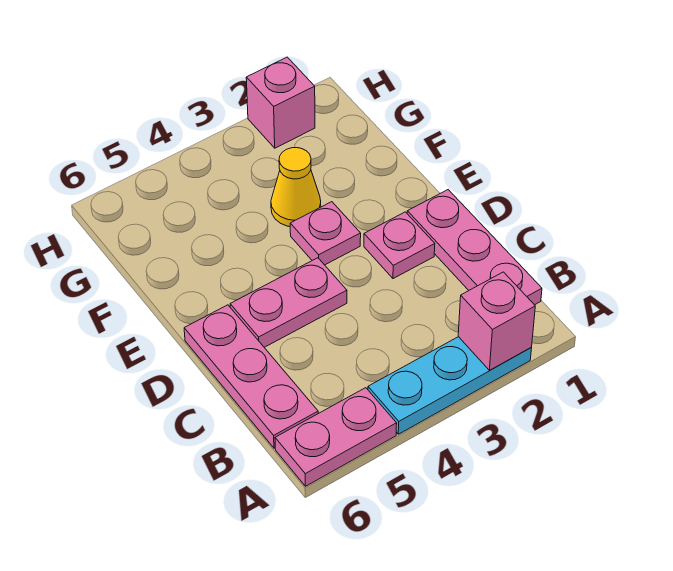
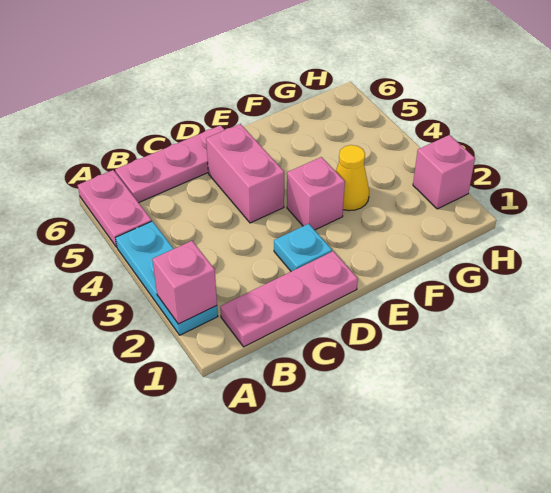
pink plate D2 level 1 -> cyan plate D2 level 1
pink plate D4:D5 level 1 -> pink brick D4:D5 level 1
pink plate E3 level 1 -> pink brick E3 level 1

